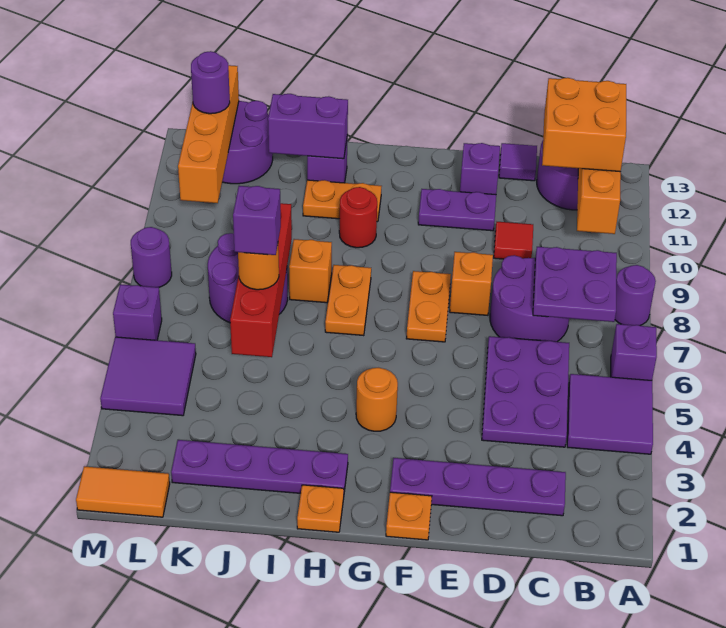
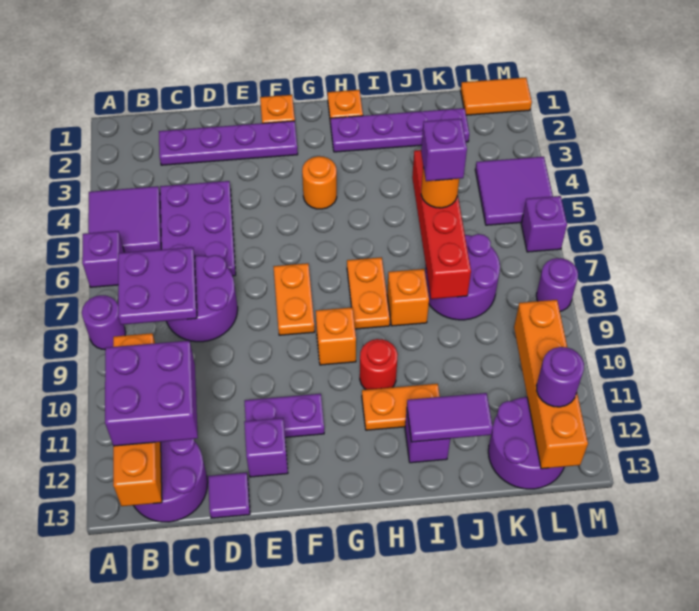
orange brick B11:C12 level 3 -> purple brick B11:C12 level 3
red tile D10 level 1 -> none
orange brick E8 level 1 -> orange brick G9 level 1
purple brick I12:J12 level 2 -> purple tile I12:J12 level 2

